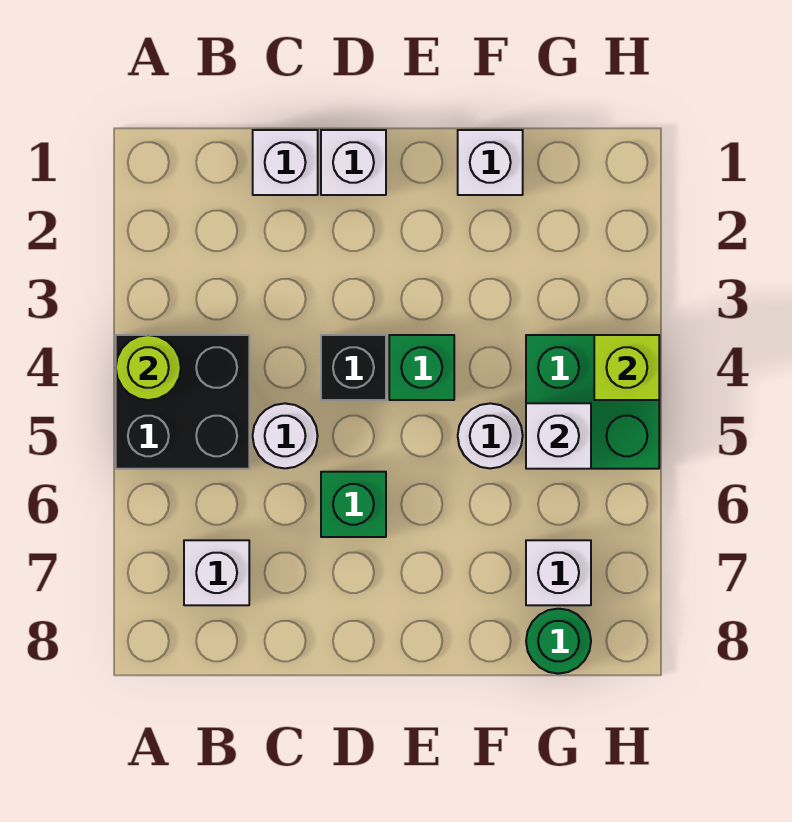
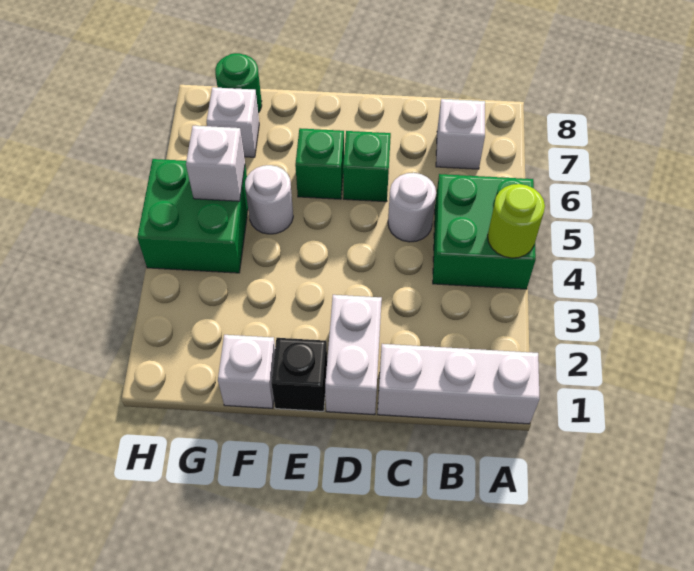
black brick A4:B5 level 1 -> green brick A4:B5 level 1
white brick C1 level 1 -> white brick A1:C1 level 1
white brick D1 level 1 -> white brick D1:D2 level 1
black brick D4 level 1 -> black brick E1 level 1
green brick E4 level 1 -> green brick E6 level 1
lime brick H4 level 2 -> none

